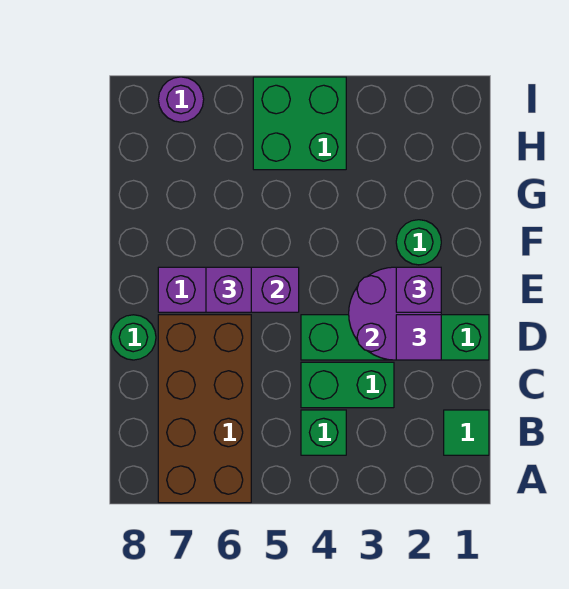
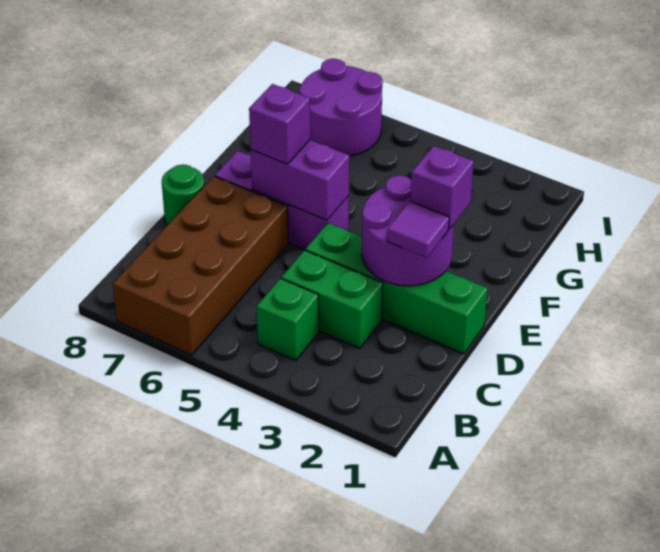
green tile B1 level 1 -> none
green round brick F2 level 1 -> none
green brick H4:I5 level 1 -> none
purple round brick I7 level 1 -> purple round brick H6:I7 level 1

